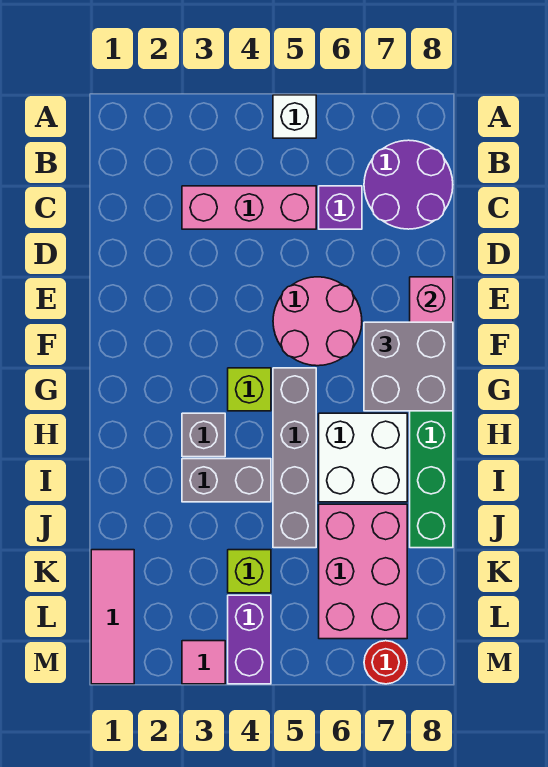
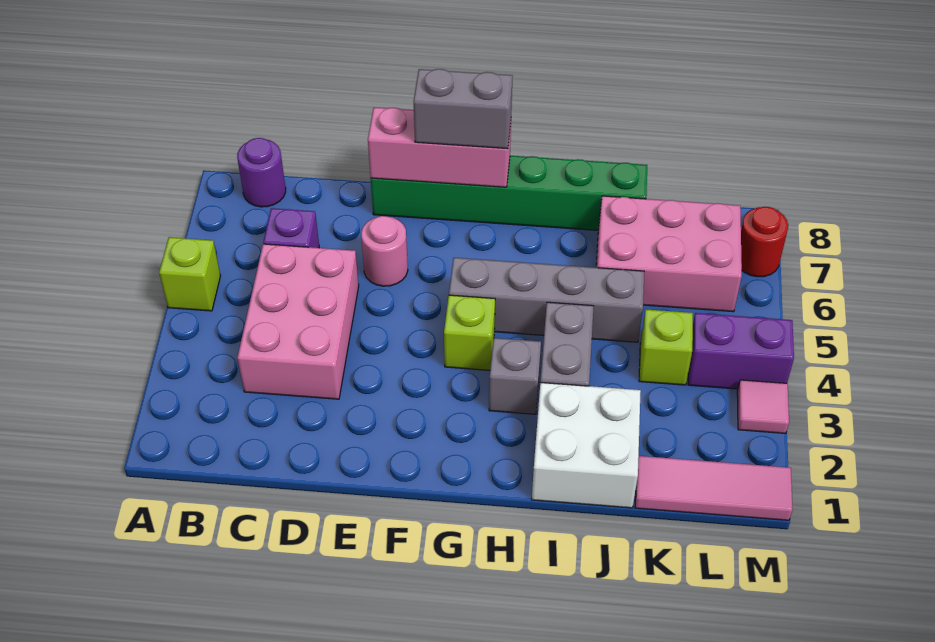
white brick A5 level 1 -> lime brick A5 level 1
purple round brick B7:C8 level 1 -> purple round brick B8 level 1
pink brick C3:C5 level 1 -> pink brick C3:D5 level 1
pink round brick E5:F6 level 1 -> pink round brick E6 level 1
grey brick F7:G8 level 3 -> grey brick F8:G8 level 3
white brick H6:I7 level 1 -> white brick I1:J2 level 1

